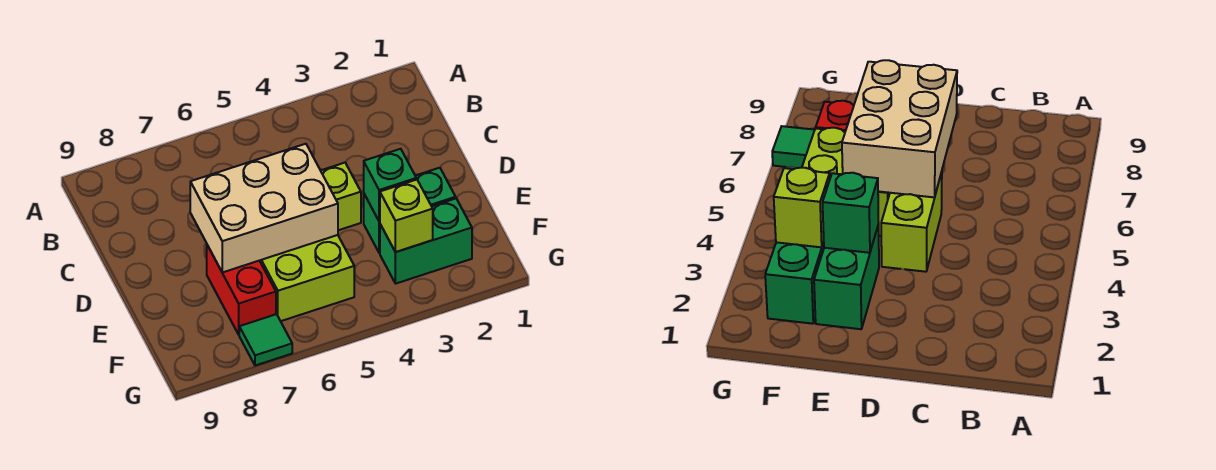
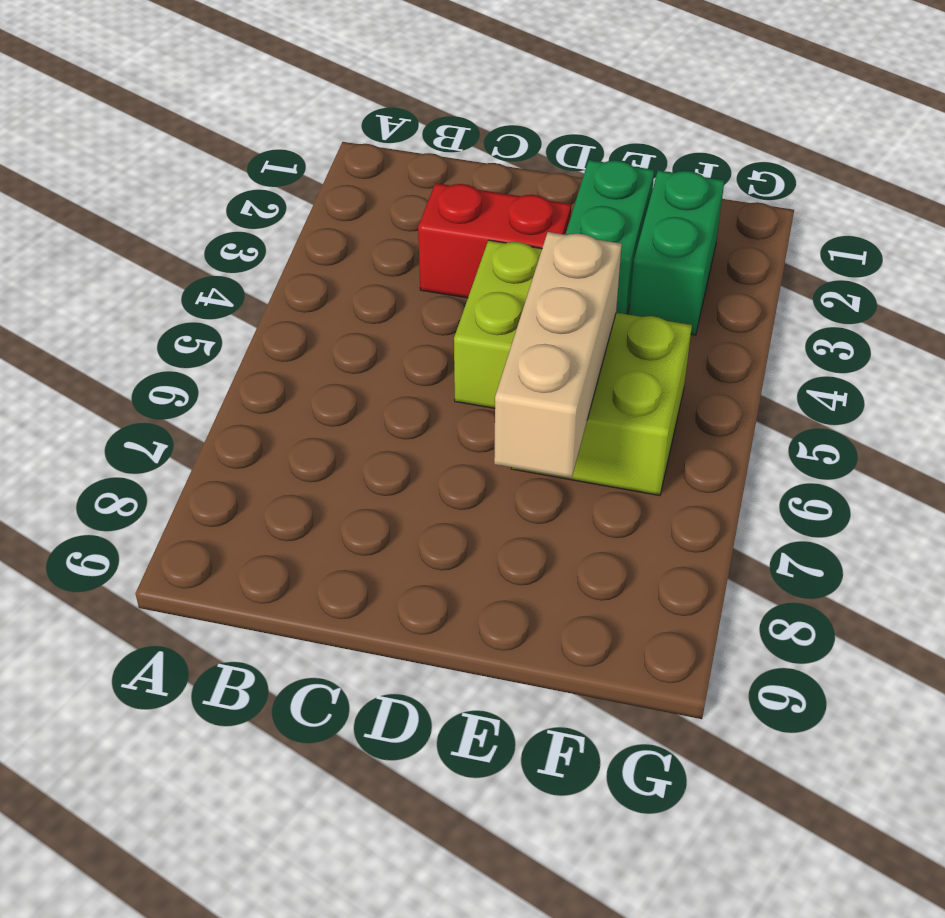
tan brick D5:E7 level 2 -> tan brick E5:E7 level 2
green brick E3 level 2 -> none
red brick E7:F7 level 1 -> red brick C3:D3 level 1
lime brick F3 level 2 -> none
green tile G7 level 1 -> none

